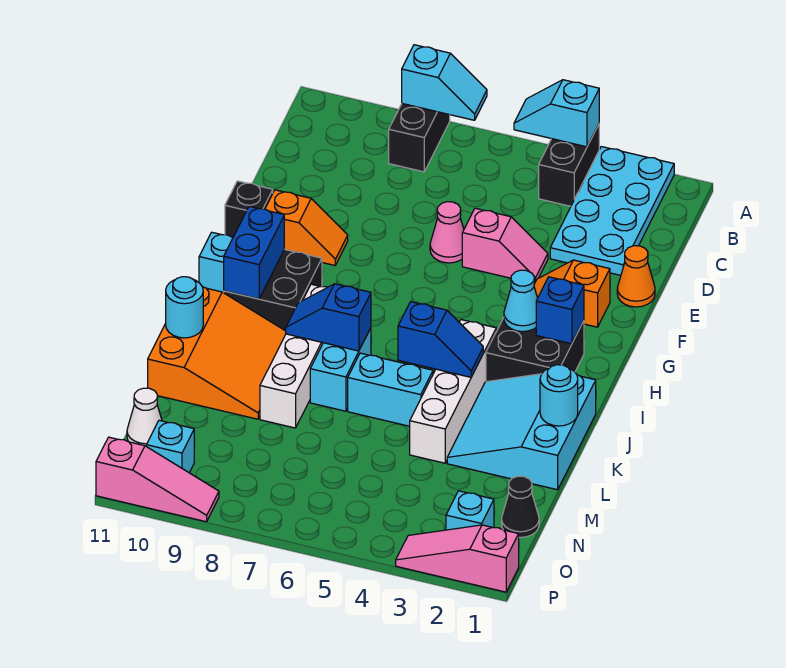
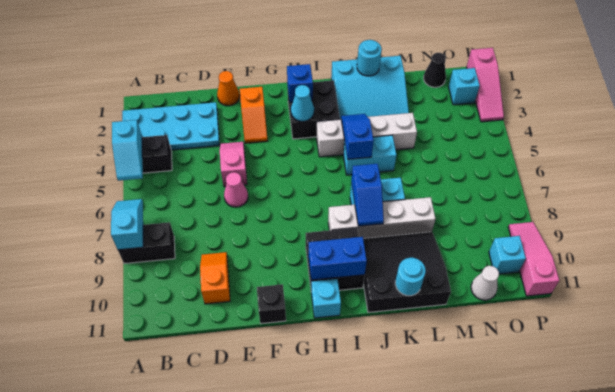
orange slope F9:F10 level 1 top 10 -> orange slope D9:D10 level 1 top 10
orange slope J9:L11 level 1 top 11 -> black slope J9:L11 level 1 top 11
cyan brick K5:K6 level 1 -> cyan brick J5:K5 level 1

